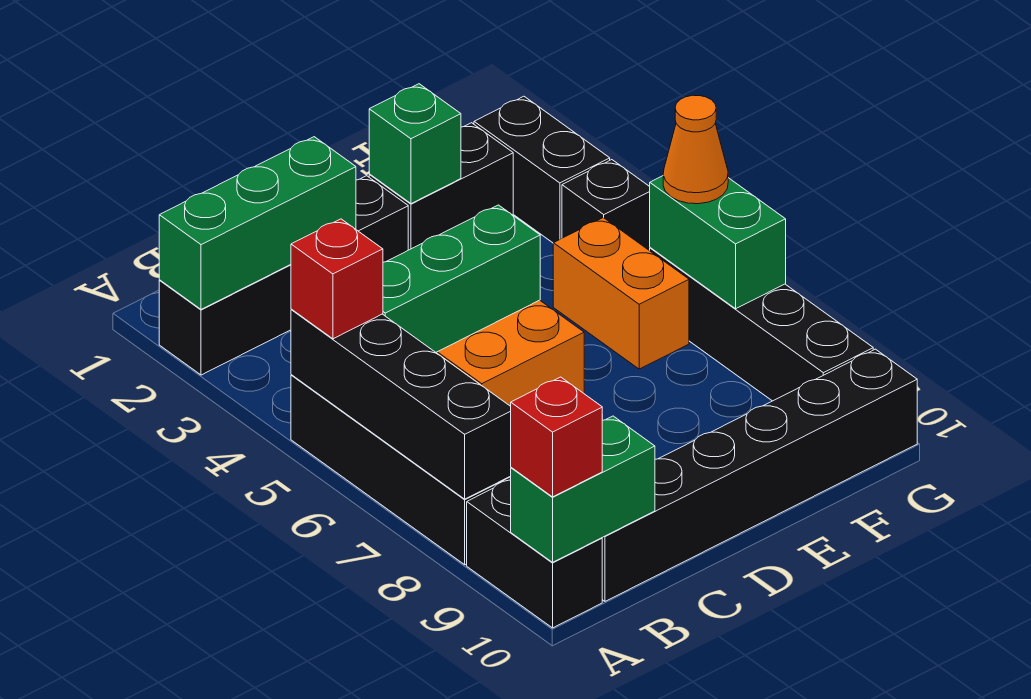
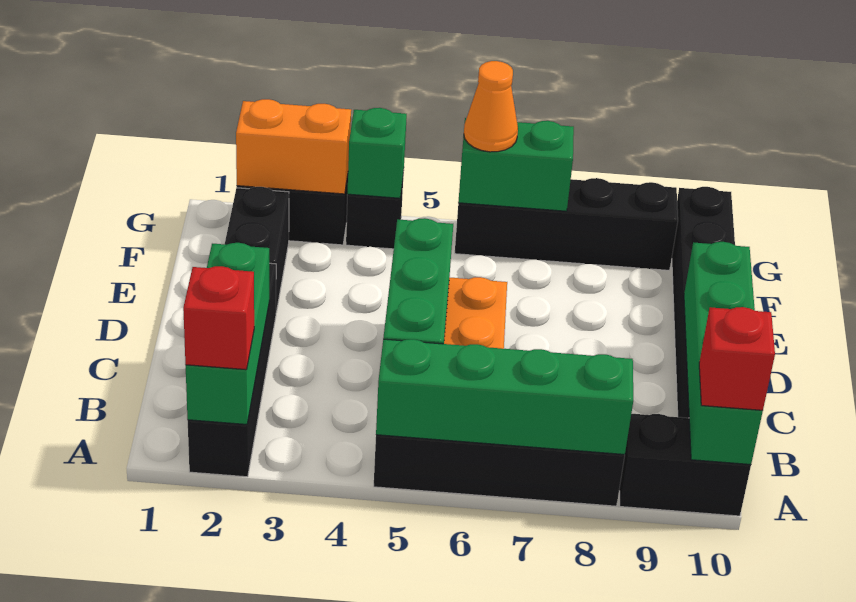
black brick A5:A8 level 2 -> green brick A5:A8 level 2
red brick A5 level 3 -> red brick A2 level 3
green brick A10:B10 level 2 -> green brick A10:D10 level 2
green brick E2 level 2 -> green brick G4 level 2
orange brick F5:F6 level 1 -> orange brick G2:G3 level 2

